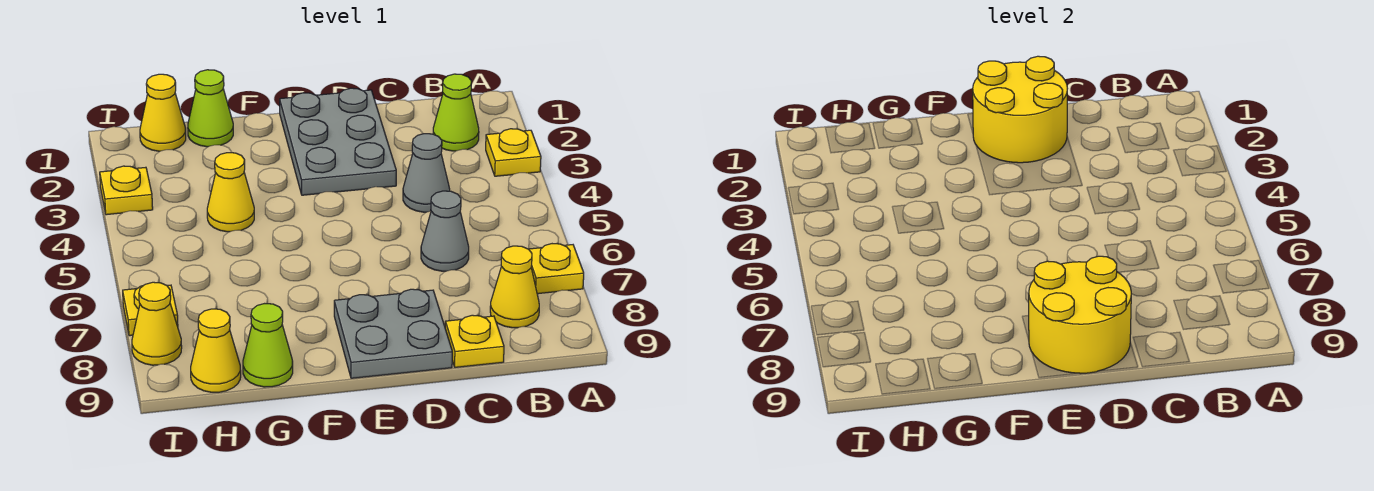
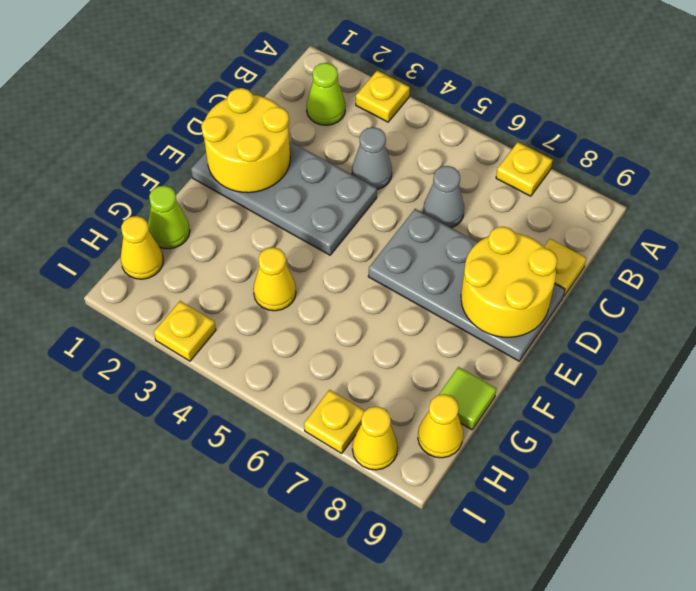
yellow cone B8 level 1 -> none
grey plate D1:E3 level 1 -> grey plate D1:E4 level 1
grey plate D8:E9 level 1 -> grey plate D6:E9 level 1
lime cone G9 level 1 -> lime tile G9 level 1

